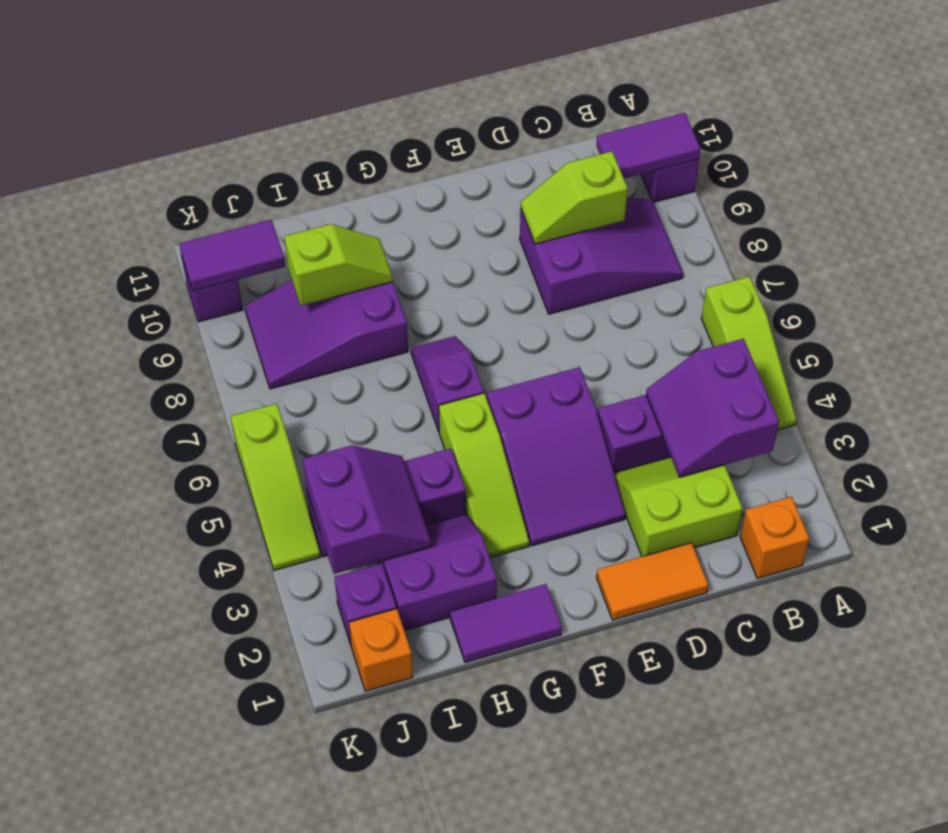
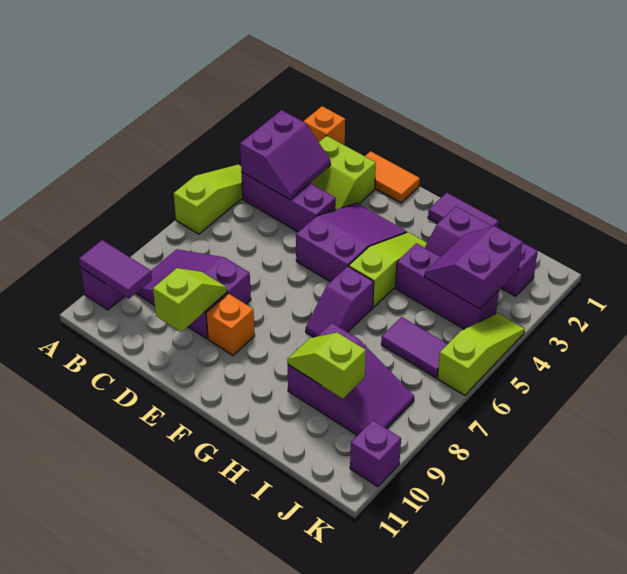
lime slope C9:D9 level 2 top C -> lime slope D9:D10 level 2 top 10
orange brick J1 level 1 -> orange brick E9 level 1
purple tile J10:K10 level 2 -> purple tile I6:J6 level 1

